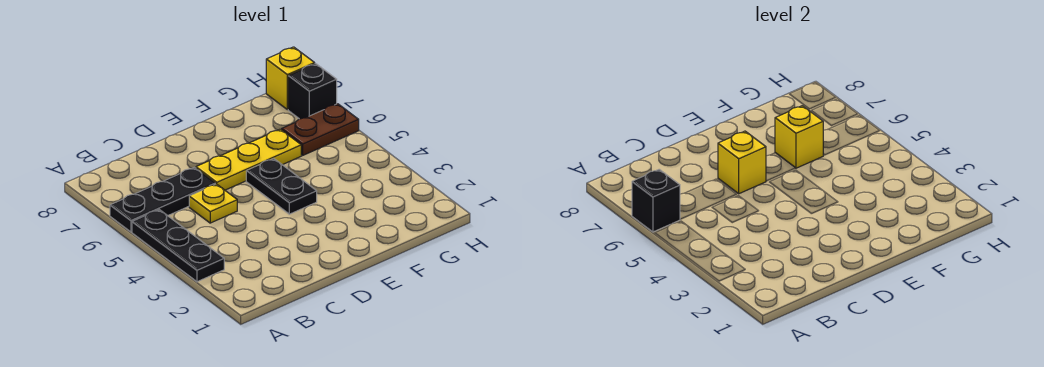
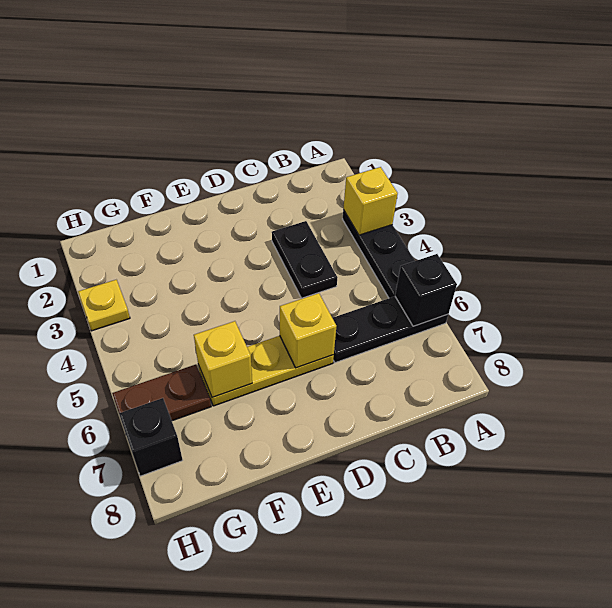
yellow plate C5 level 1 -> yellow plate H3 level 1
black plate E4:E5 level 1 -> black plate C3:C4 level 1
yellow brick H8 level 1 -> yellow brick A3 level 2

